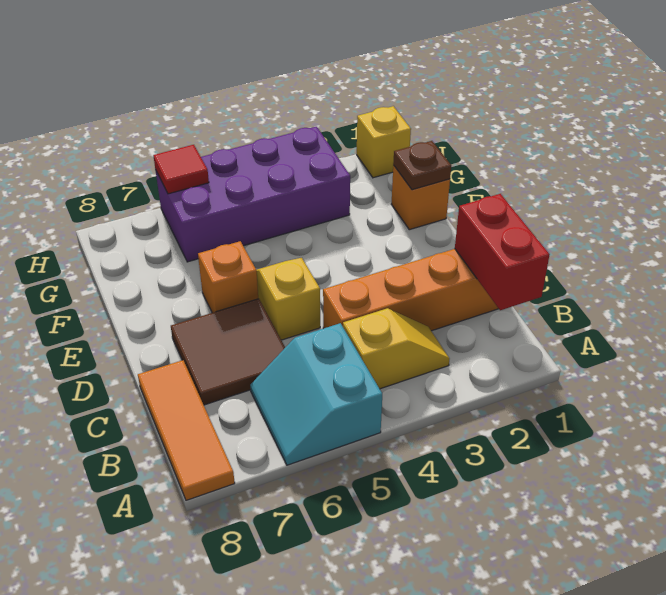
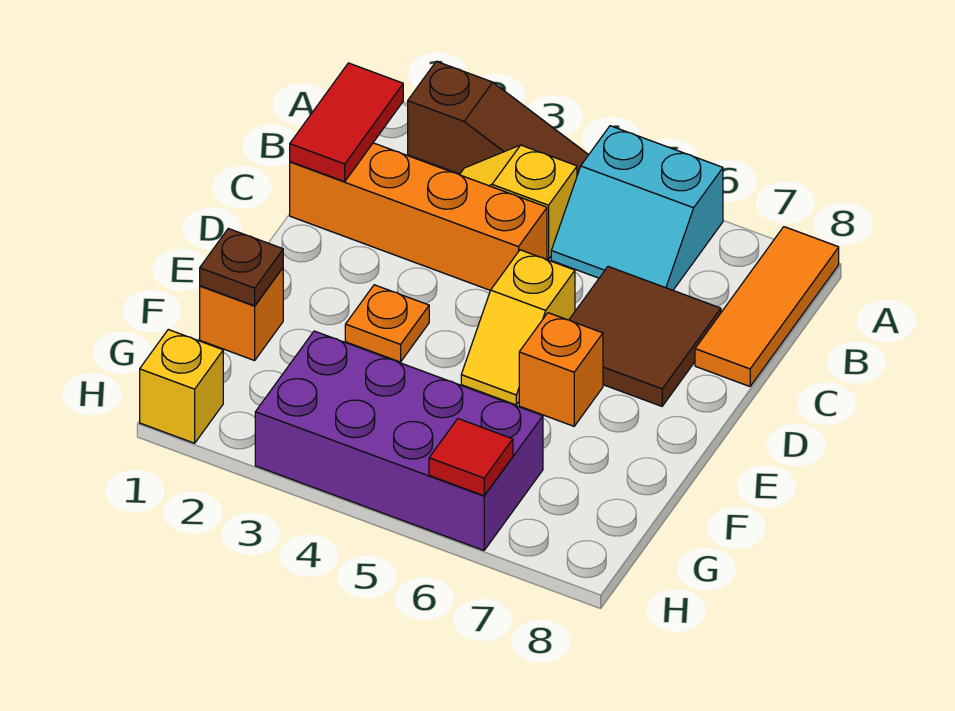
none -> brown slope A2:A4 level 1 top 2
cyan slope A5:B6 level 1 top 5 -> cyan slope A5:B6 level 1 top A
red brick B1:C1 level 2 -> red tile B1:C1 level 2
none -> orange plate E3 level 1

